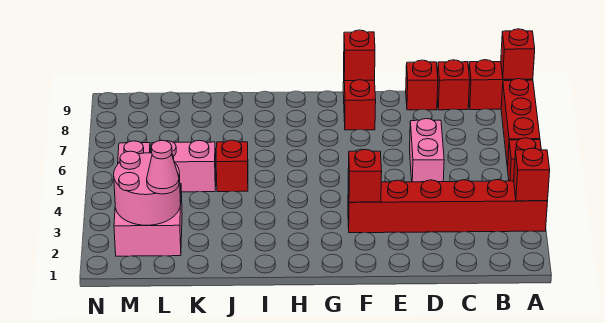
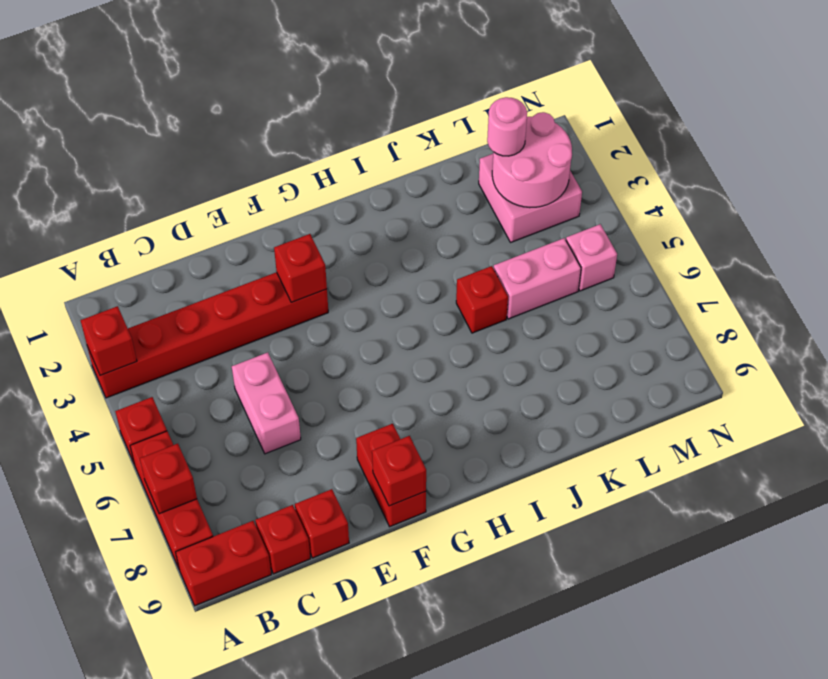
red brick A9 level 2 -> red brick A7 level 2
pink cone L2 level 3 -> pink round brick L2 level 3

